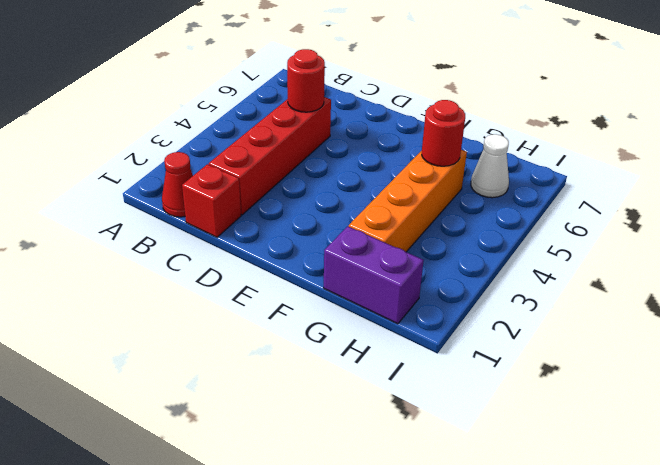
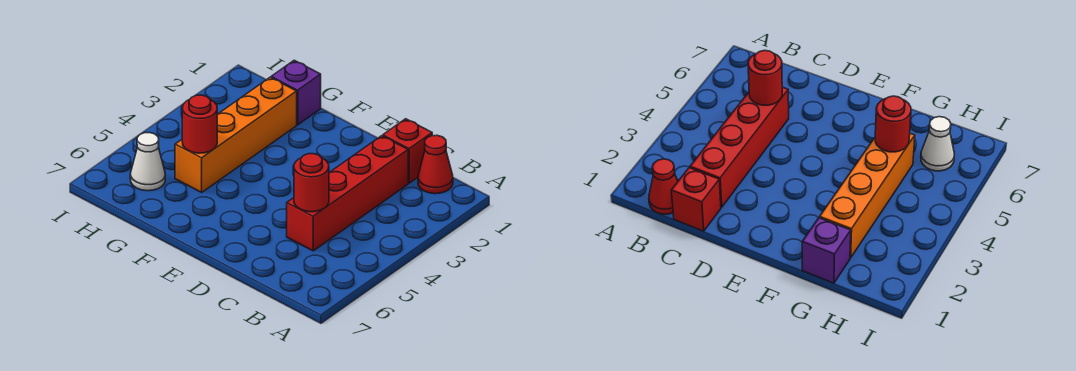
purple brick G1:H1 level 1 -> purple brick G1 level 1

